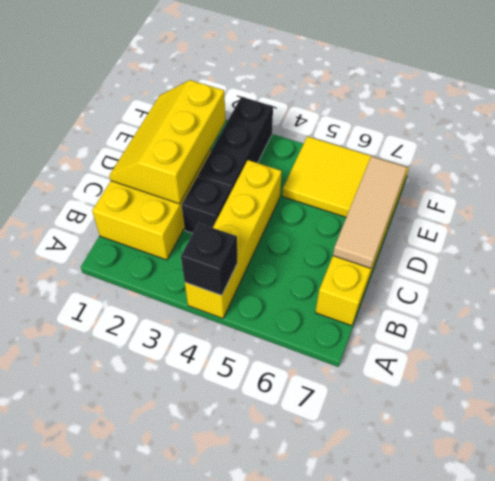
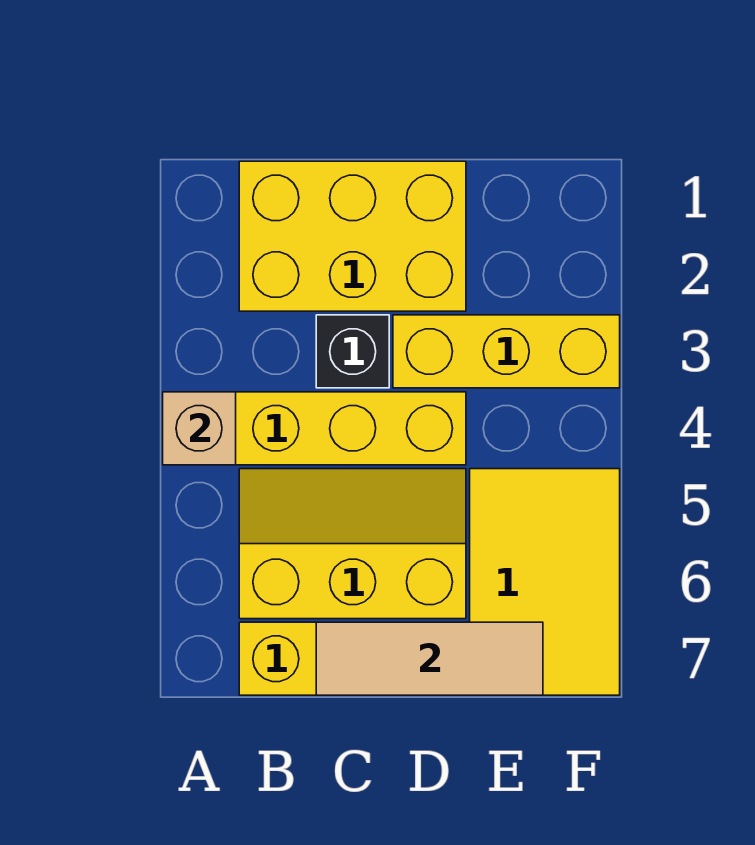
black brick A4 level 2 -> tan brick A4 level 2
yellow slope C1:E2 level 2 top 2 -> yellow slope B5:D6 level 1 top 6
black brick D3:F3 level 1 -> yellow brick D3:F3 level 1

